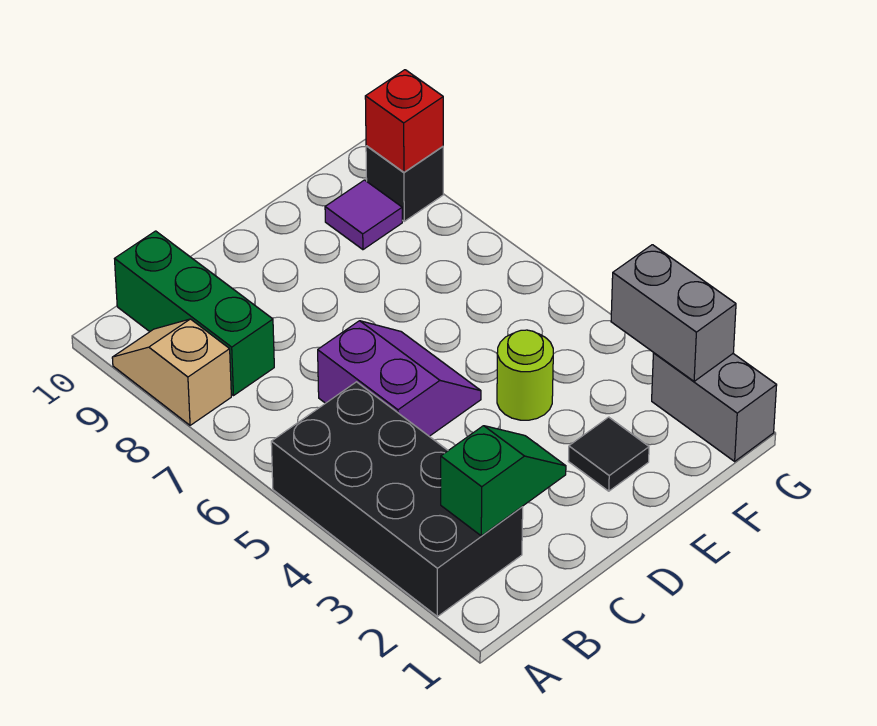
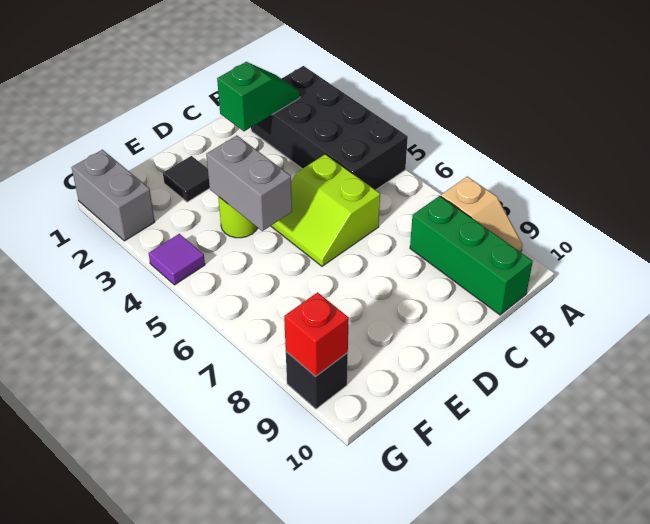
green slope B2:C2 level 2 top B -> green slope B2:C2 level 2 top C
purple slope C5:D6 level 1 top C -> lime slope C5:D6 level 1 top C
purple tile F9 level 1 -> purple tile G4 level 1
grey brick G2:G3 level 2 -> grey brick E4:E5 level 2

